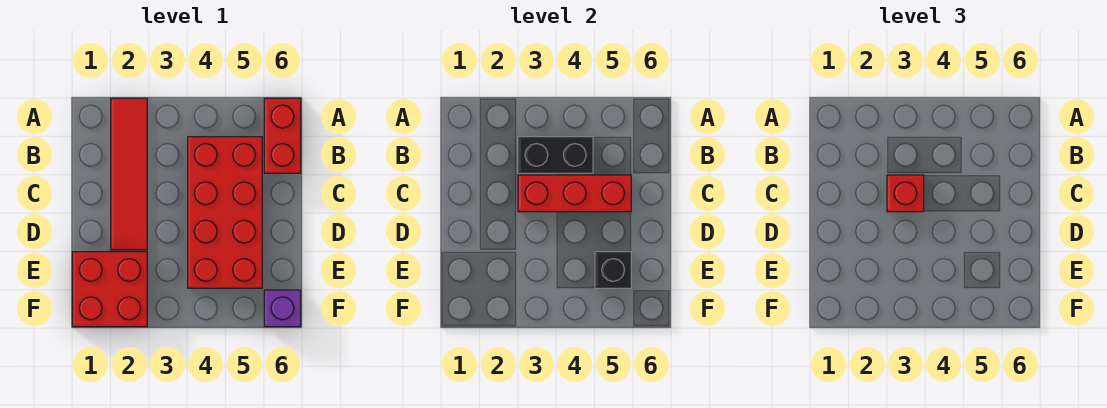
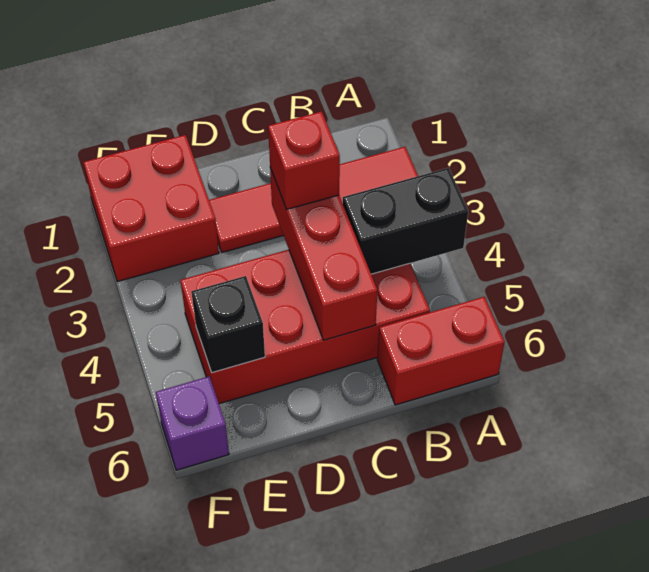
black brick B3:B4 level 2 -> black brick A4:B4 level 2

